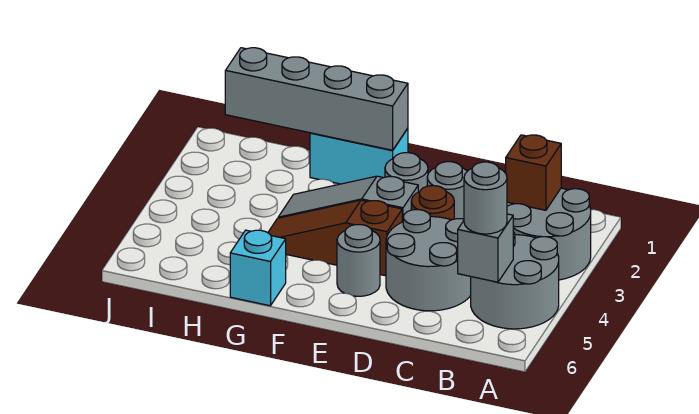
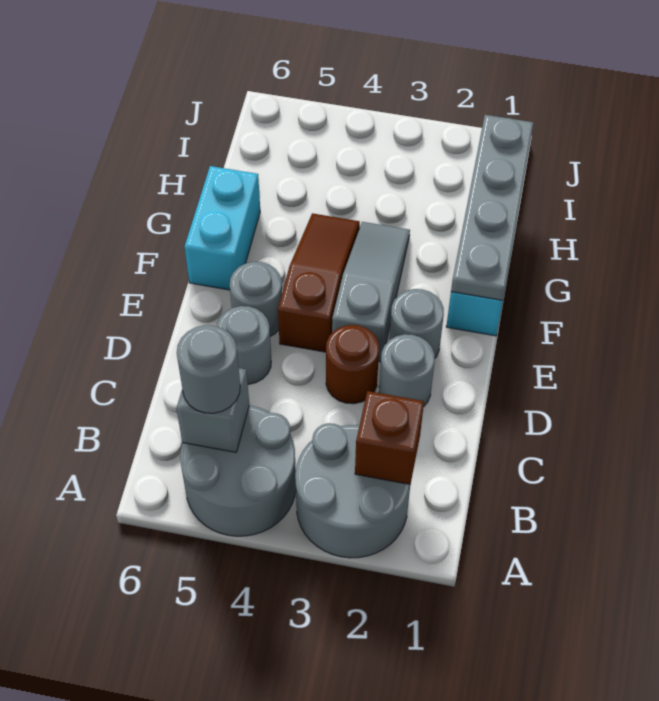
grey round brick C4:D5 level 1 -> grey round brick D5 level 1
grey brick F1:I1 level 2 -> grey plate F1:I1 level 2
cyan brick G6 level 1 -> cyan brick F6:G6 level 1

